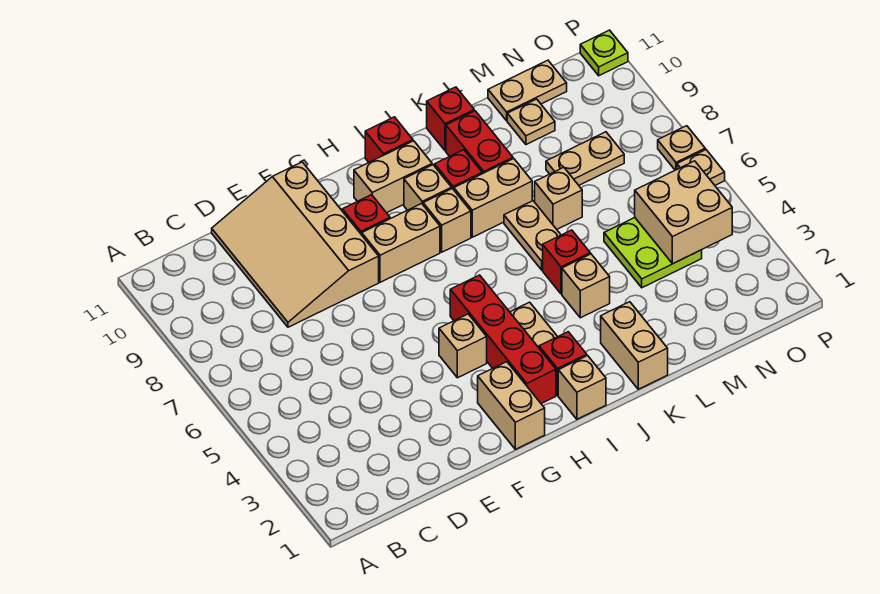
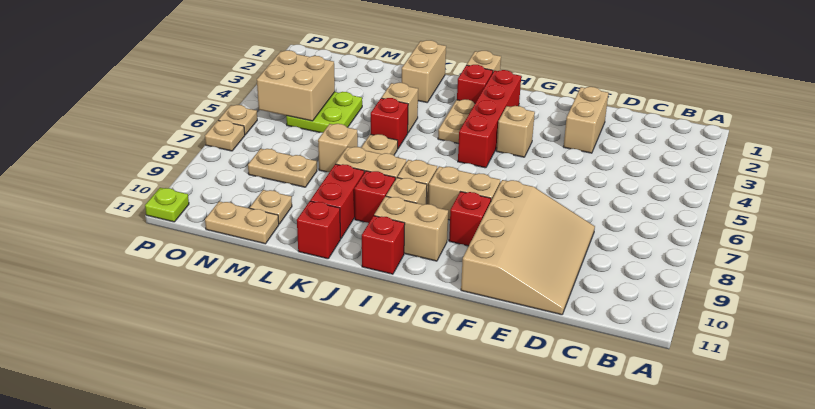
tan brick G1:G2 level 1 -> tan brick E2:E3 level 1

